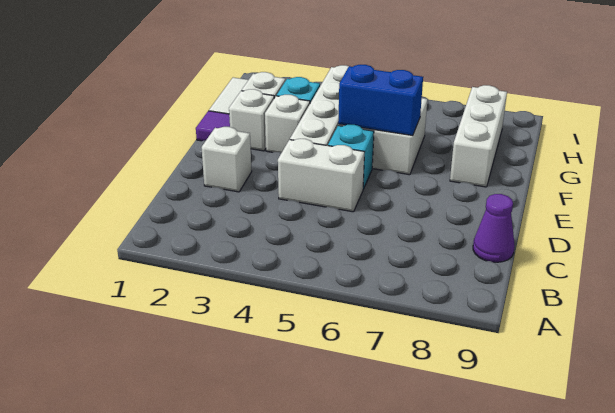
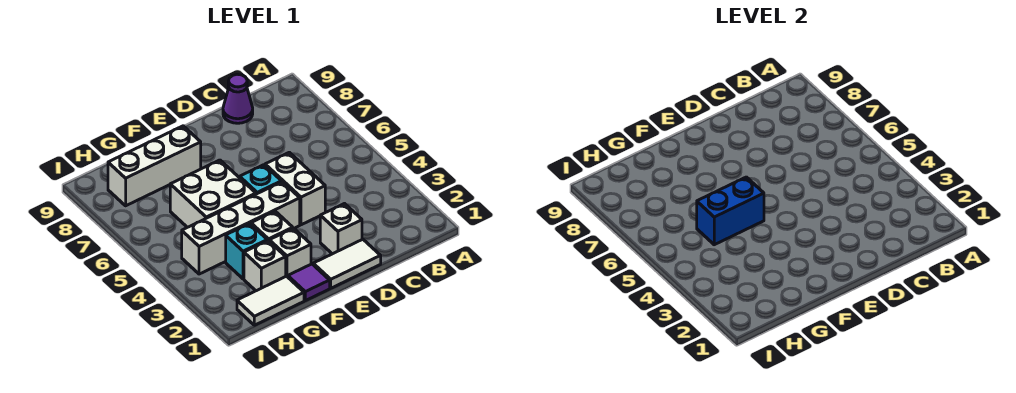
none -> white tile D1:E1 level 1
blue brick F5:F6 level 2 -> blue brick F5:G5 level 2

